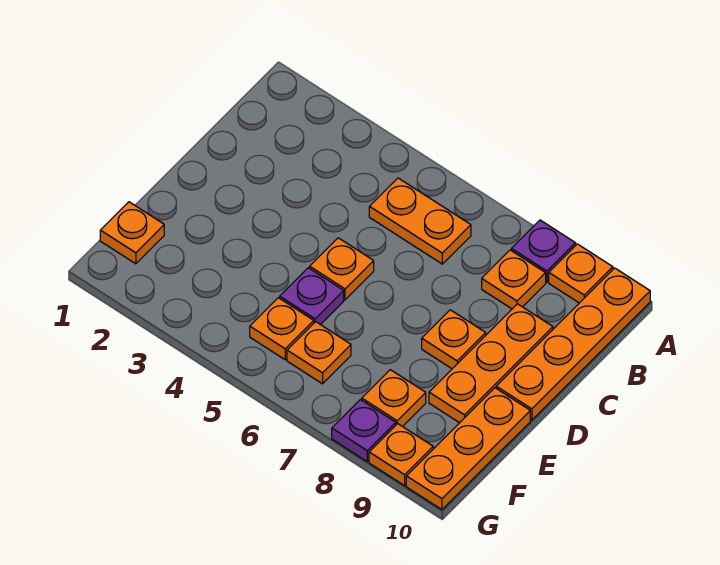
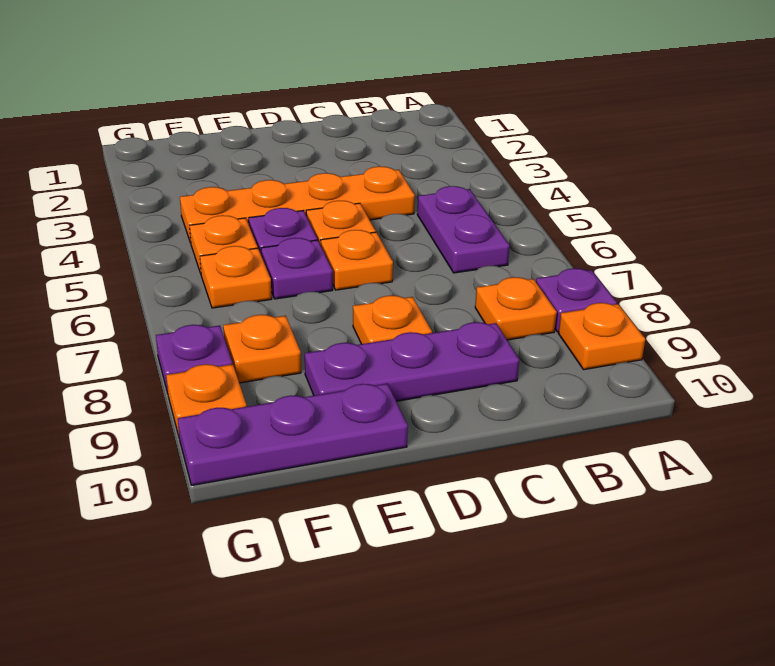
orange plate A10:D10 level 1 -> orange plate C4:F4 level 1
orange plate B5:B6 level 1 -> purple plate B5:B6 level 1
orange plate C9:E9 level 1 -> purple plate C9:E9 level 1
none -> purple plate E6 level 1
orange plate E10:G10 level 1 -> purple plate E10:G10 level 1
orange plate F1 level 1 -> orange plate D6 level 1

